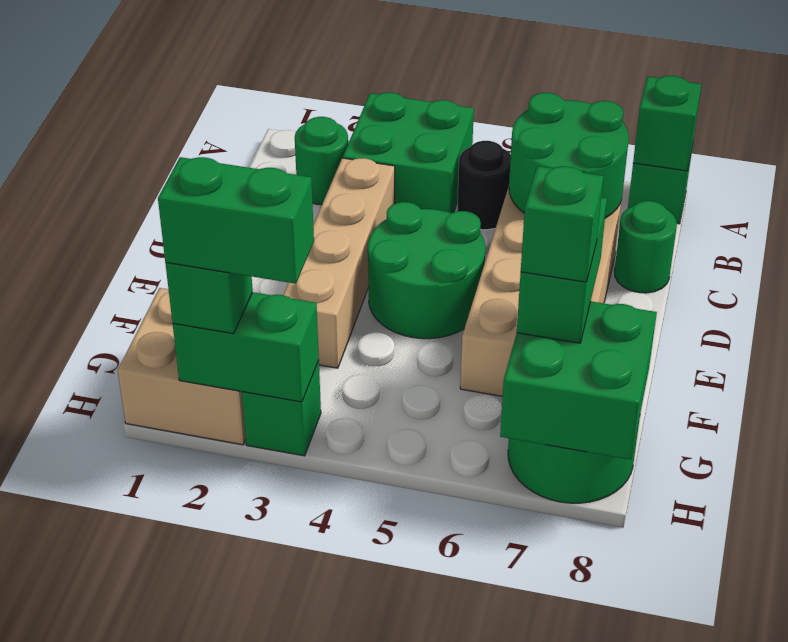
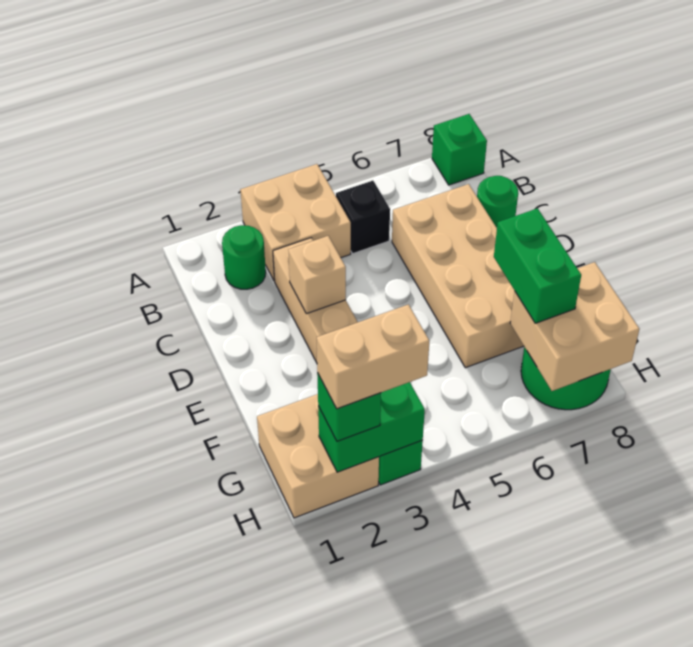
green brick A3:B4 level 1 -> tan brick A3:B4 level 1
green brick A8 level 2 -> none
black round brick B5 level 1 -> black brick B5 level 1
green round brick B6:C7 level 2 -> none
none -> tan brick D3 level 2
green round brick D4:E5 level 1 -> none
green brick G7:H8 level 2 -> tan brick G7:H8 level 2
green brick G7 level 4 -> none
green brick H2:H3 level 4 -> tan brick H2:H3 level 4

